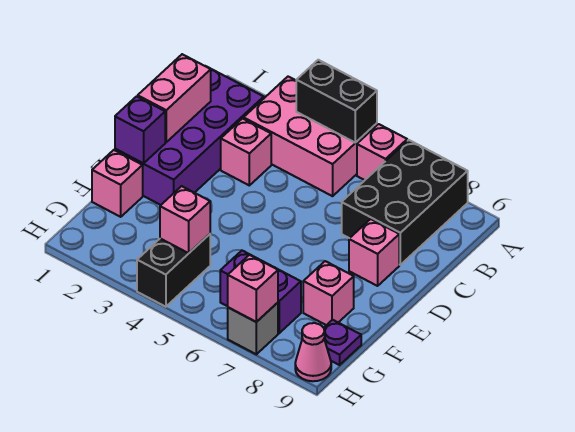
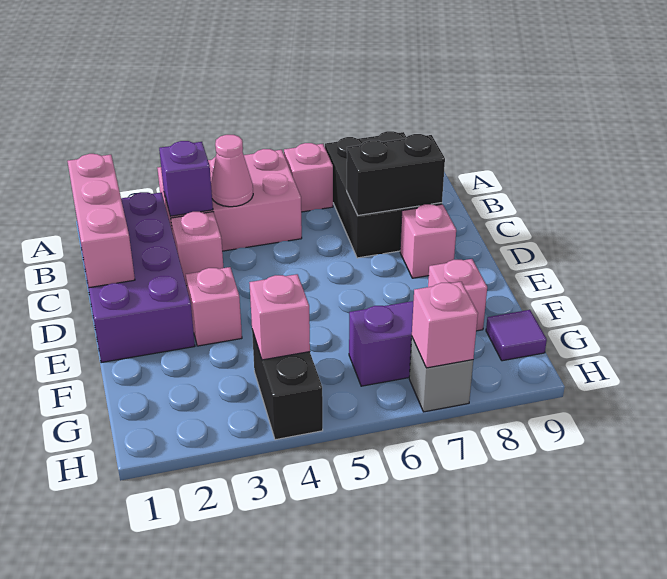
black brick A4:A5 level 2 -> black brick C7:C8 level 2
pink brick C1:D1 level 2 -> pink brick B1:D1 level 2
purple brick E1 level 2 -> purple brick B3 level 2
pink brick F1 level 1 -> pink brick E3 level 1
purple plate G9 level 1 -> purple tile G9 level 1
pink cone H9 level 1 -> pink cone B4 level 2

